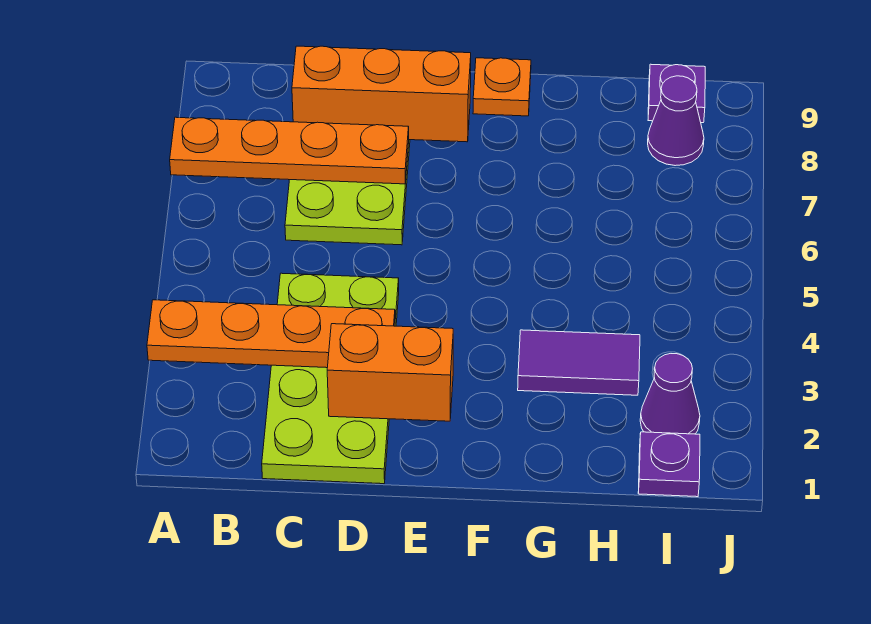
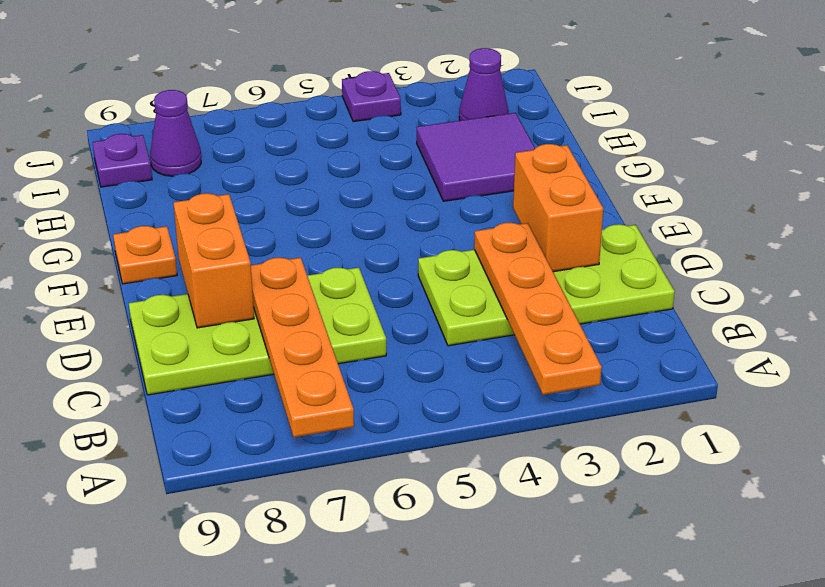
orange brick C8:E8 level 2 -> orange brick D8:E8 level 2
purple tile G3:H3 level 1 -> purple tile G2:H3 level 1
purple plate I1 level 1 -> purple plate J4 level 1

